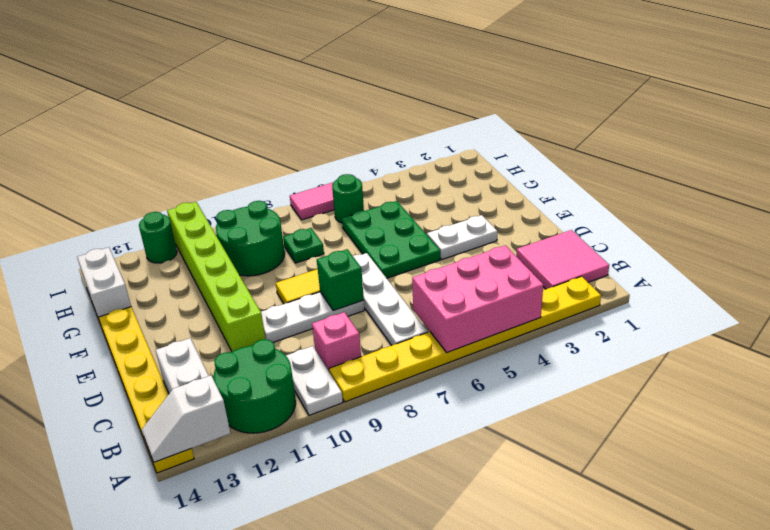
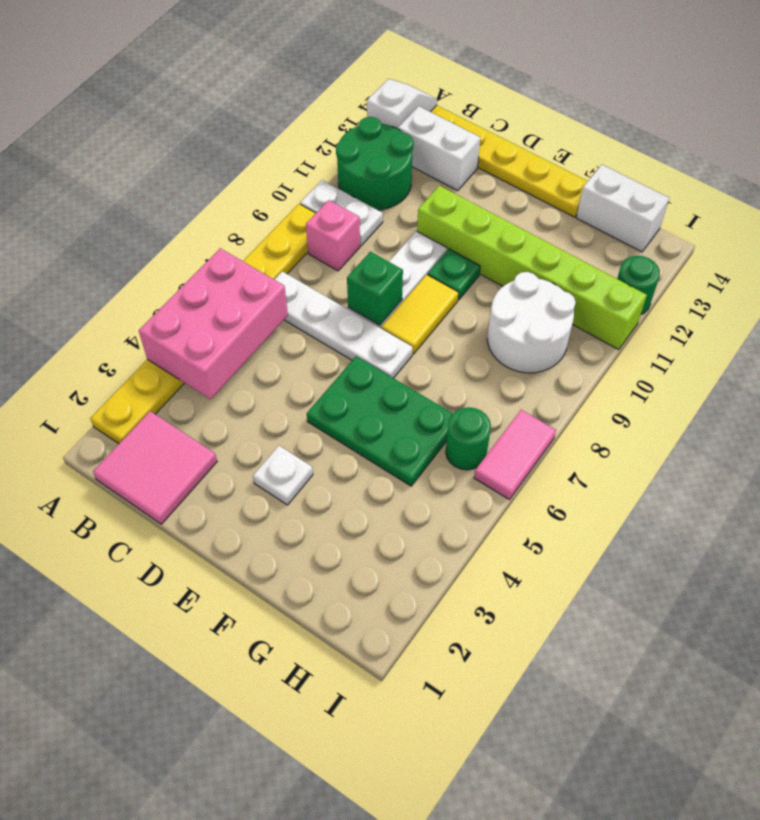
white plate E3:E4 level 1 -> white plate E3 level 1
green plate G8 level 1 -> green plate E10 level 1
green round brick G9:H10 level 1 -> white round brick G9:H10 level 1

